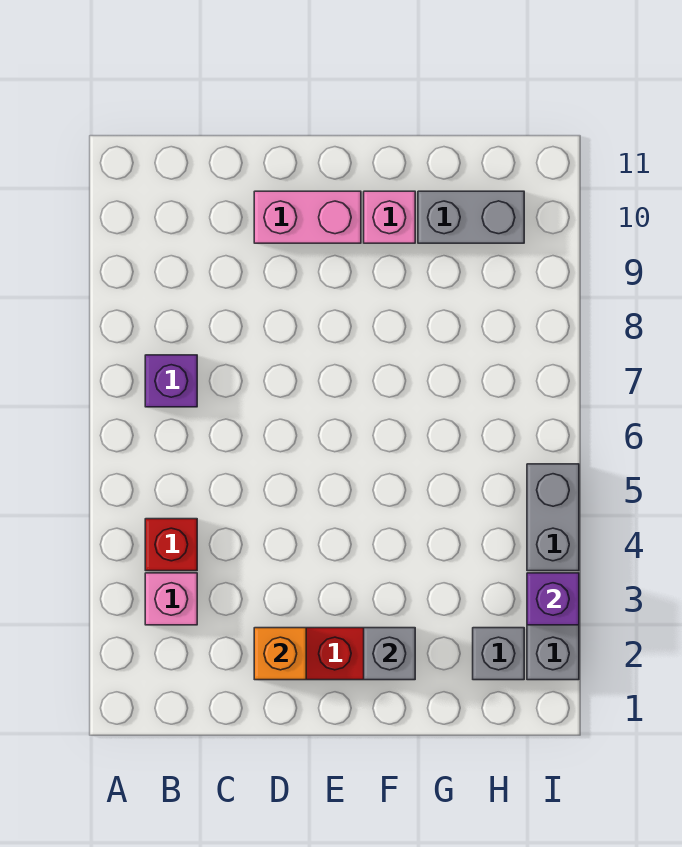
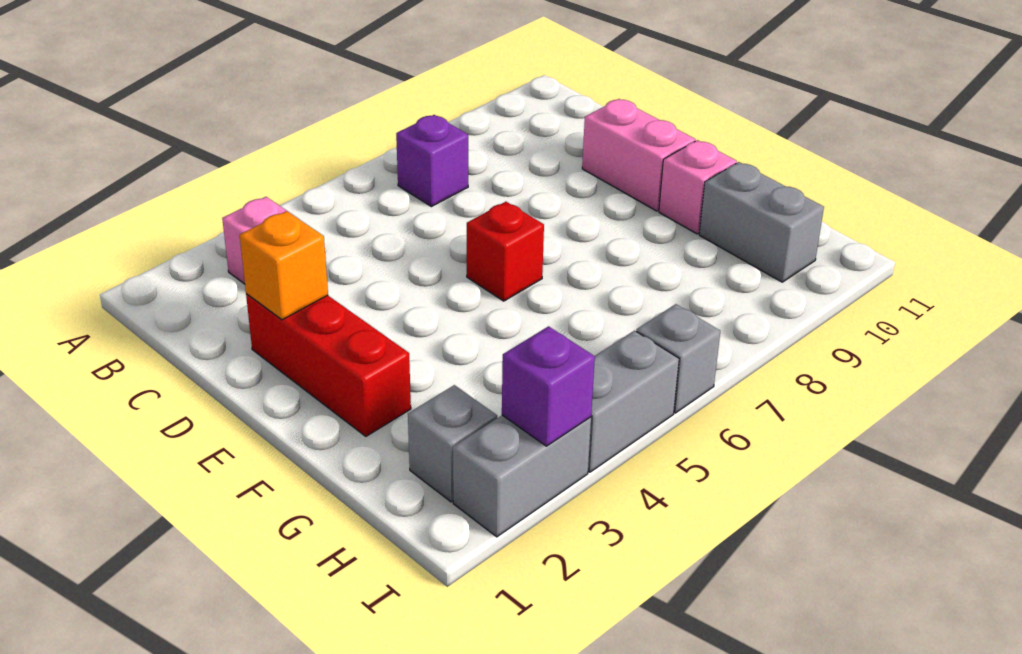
red brick B4 level 1 -> red brick E6 level 1
grey brick F2 level 2 -> grey brick I6 level 1

